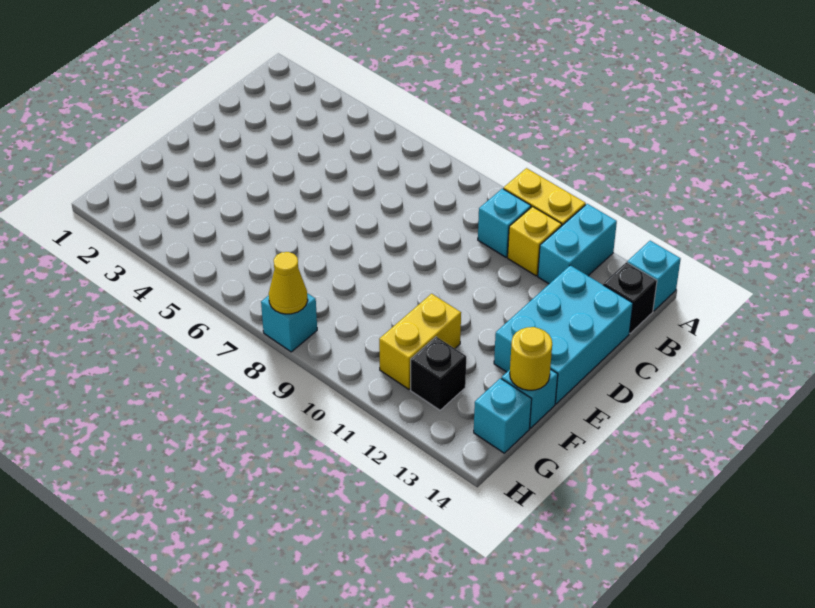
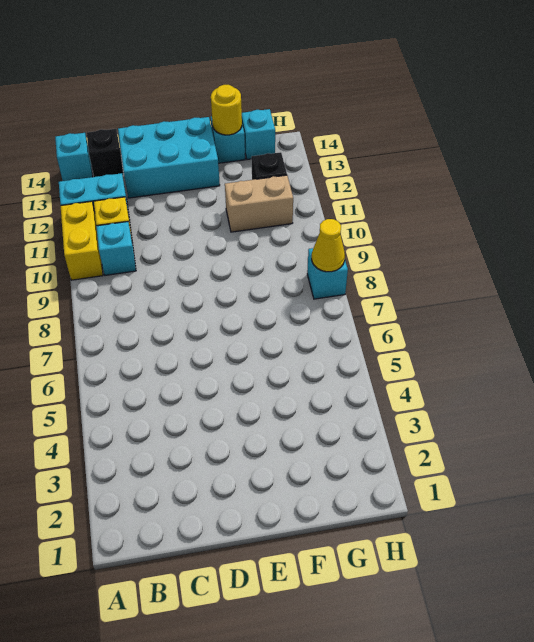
yellow brick F11:G11 level 1 -> tan brick F11:G11 level 1

